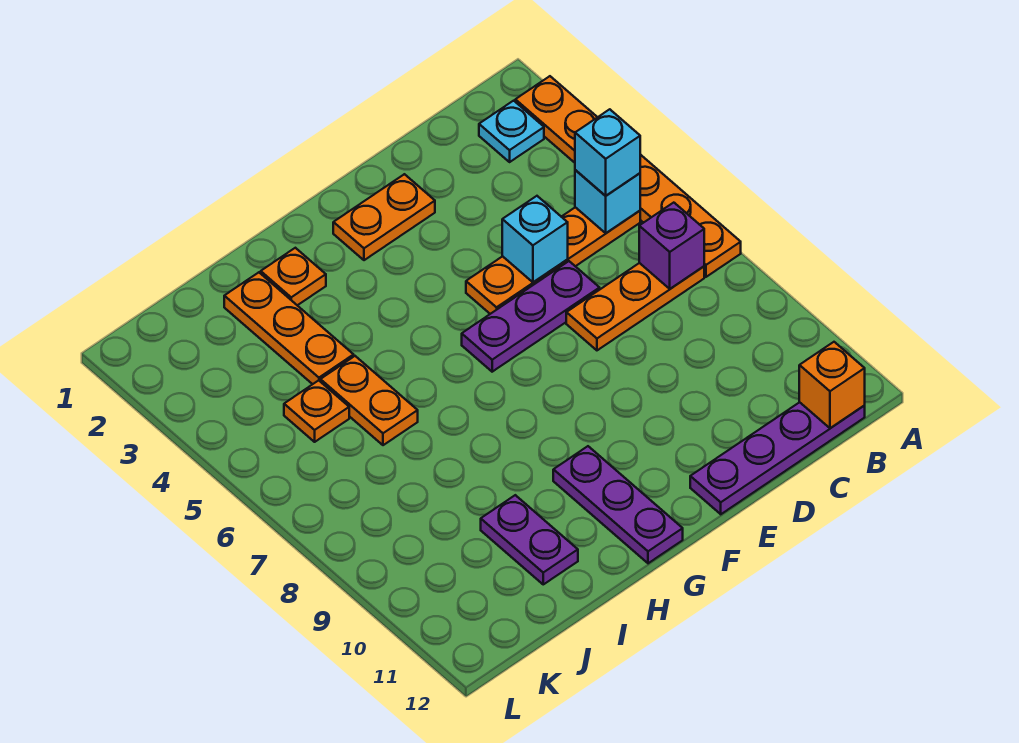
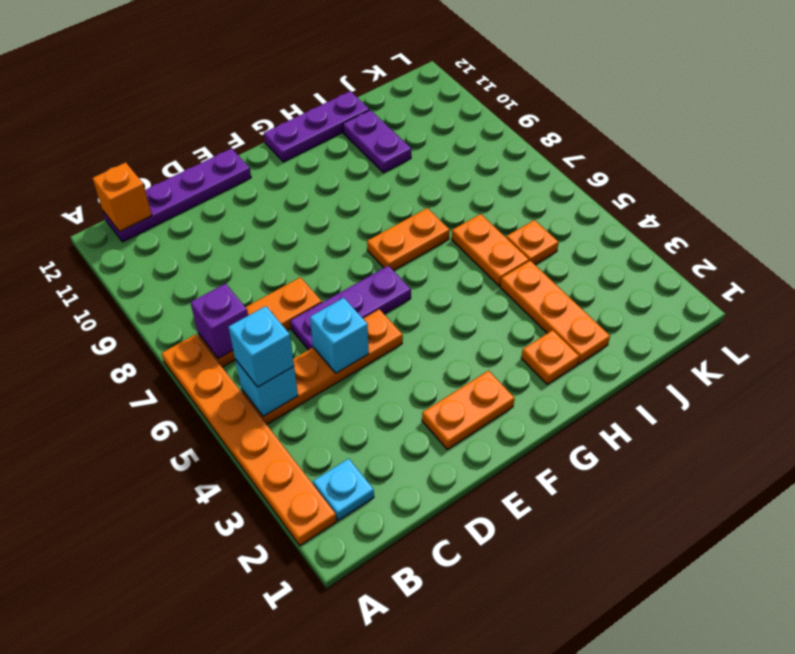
none -> orange plate G7:H7 level 1
purple plate G10:G12 level 1 -> purple plate G12:I12 level 1

